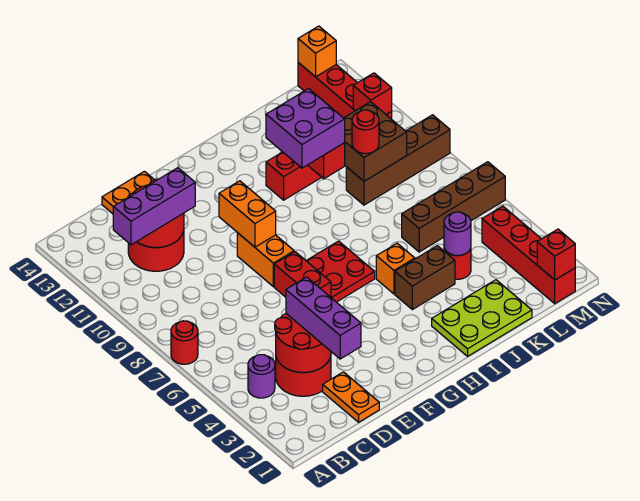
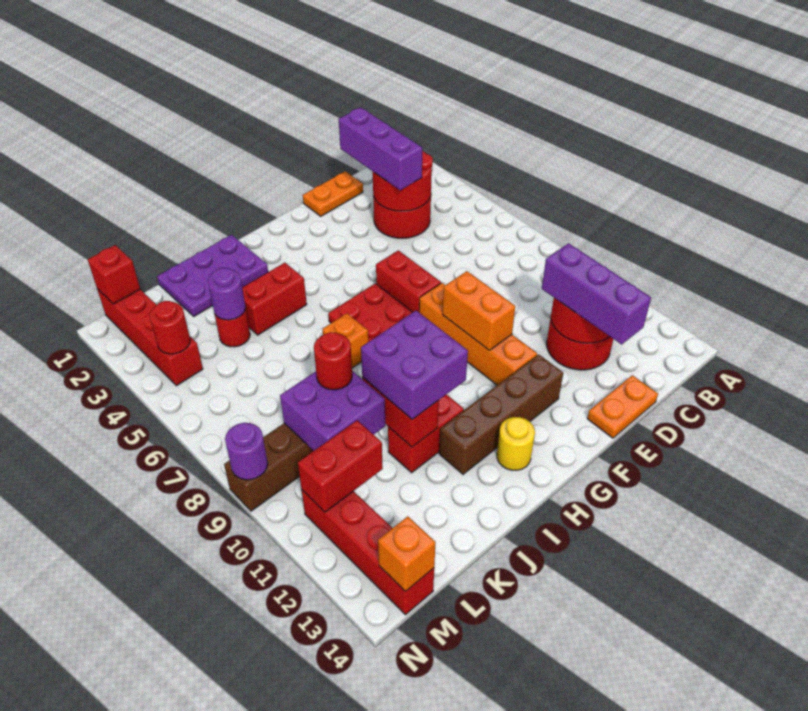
red round brick A7 level 1 -> red round brick M4 level 2
purple round brick B4 level 1 -> purple round brick N9 level 2
purple brick B11:D11 level 3 -> purple brick D11:D13 level 3
orange plate D1:D2 level 1 -> orange plate D1:E1 level 1
orange brick F8:F9 level 1 -> orange brick F8:F11 level 1
none -> yellow round brick H13 level 1
lime plate I1:K2 level 1 -> purple plate I1:K2 level 1
brown brick I4:J4 level 1 -> red brick I4:J4 level 1
orange brick I5 level 1 -> orange brick I7 level 1
brown brick K6:N6 level 1 -> brown brick F12:I12 level 1
brown brick K9:L10 level 2 -> purple brick K9:L10 level 2
red brick M11 level 2 -> red brick L11:M11 level 2

